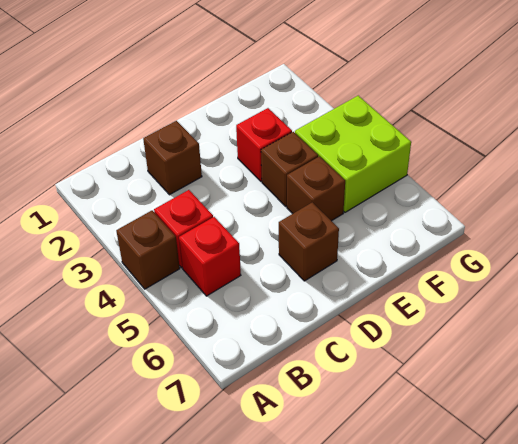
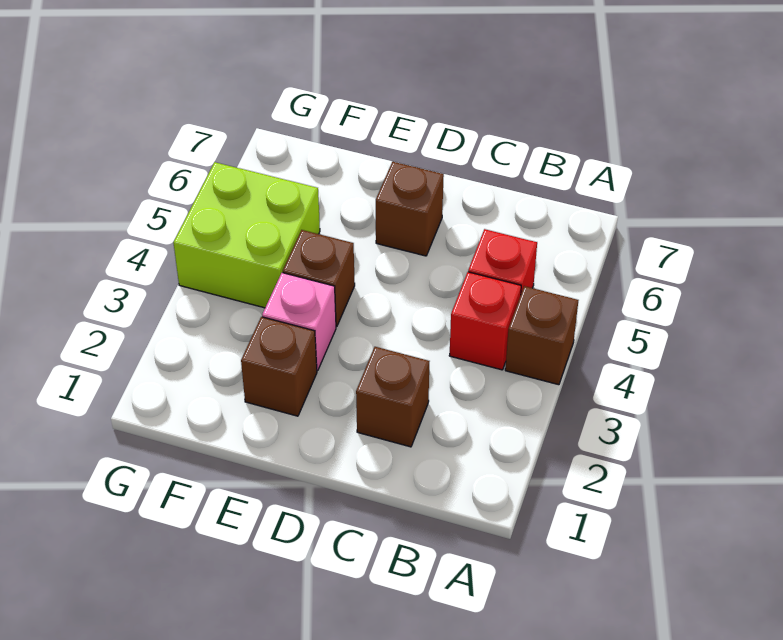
red brick E3 level 1 -> pink brick E3 level 1
brown brick E5 level 1 -> brown brick E2 level 1

